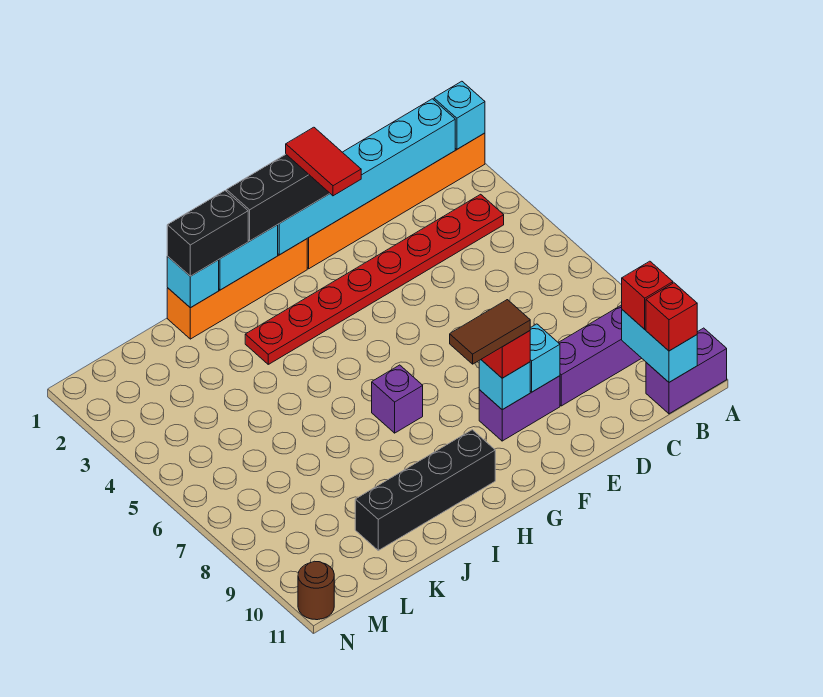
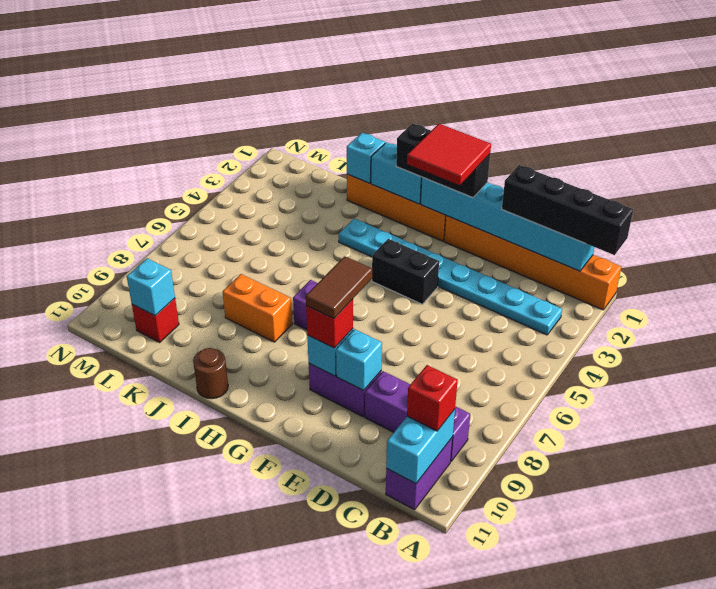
cyan brick A1 level 2 -> cyan brick L10 level 2
purple brick A11:B11 level 1 -> purple brick B10:B11 level 1
red plate B3:I3 level 1 -> cyan plate B3:I3 level 1
red brick B11 level 3 -> red brick L10 level 1
red tile F1:F2 level 4 -> red tile F1:G2 level 4
brown tile F9:G9 level 4 -> brown tile F8:F9 level 4
black brick H10:K10 level 1 -> black brick A1:D1 level 3
black brick I1:J1 level 3 -> black brick F4:G4 level 1
none -> orange brick I8:J8 level 1
brown round brick N11 level 1 -> brown round brick I11 level 1

